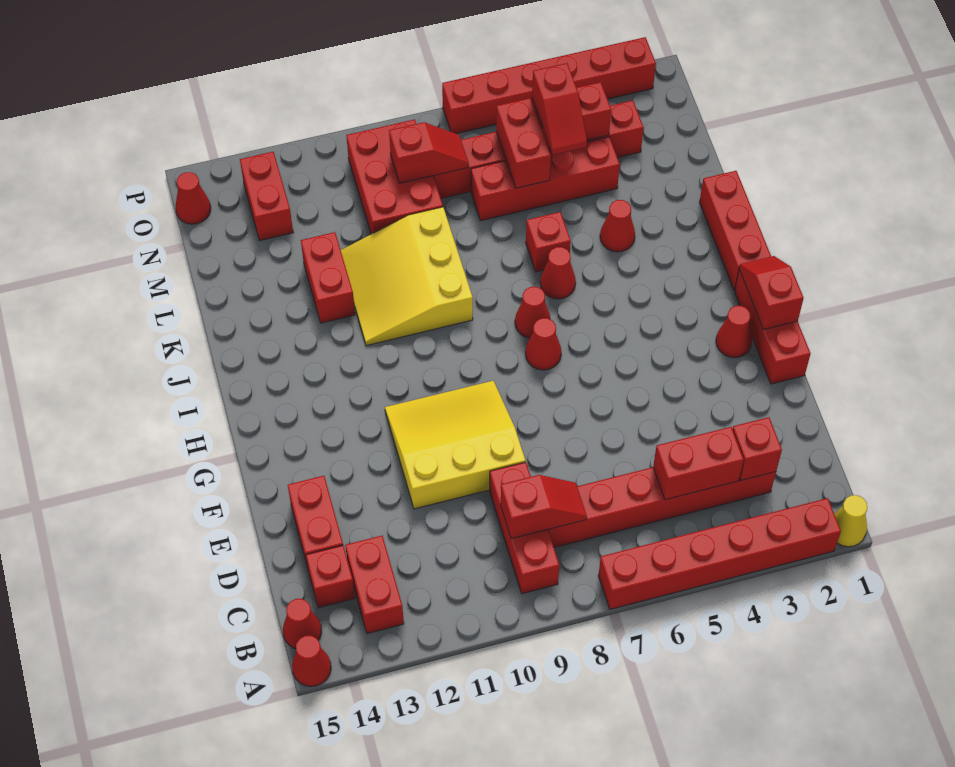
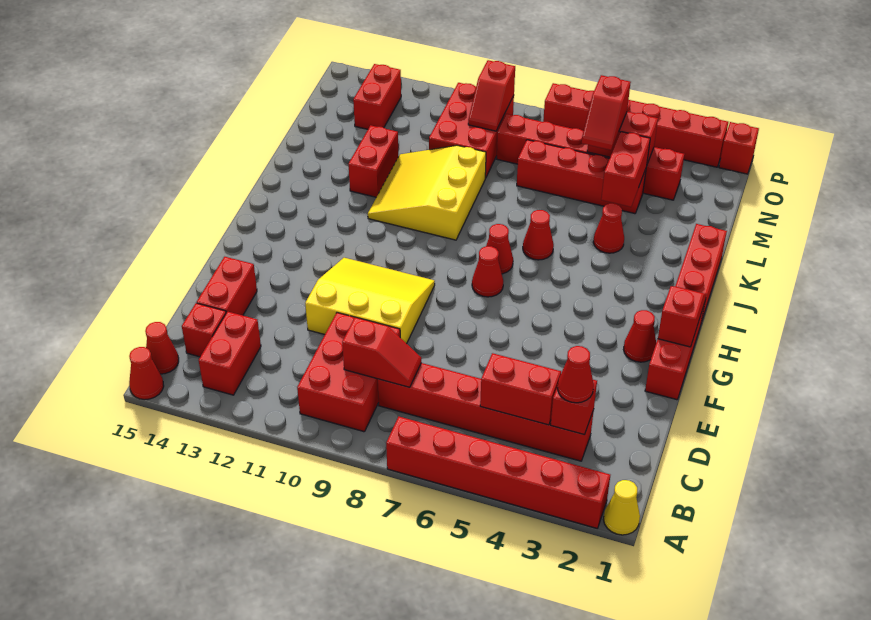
red brick B9:D9 level 1 -> red brick B9:D10 level 1
red brick K6 level 1 -> red brick P1 level 1
red brick M6:N6 level 2 -> red brick L4:M4 level 2
red slope N8:N9 level 2 top 9 -> red slope N9:O9 level 2 top O
red cone O15 level 1 -> red cone C3 level 3

